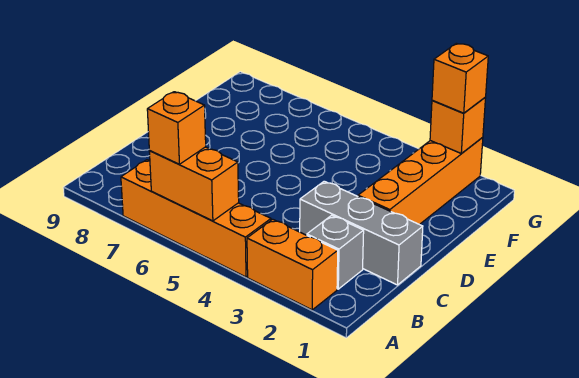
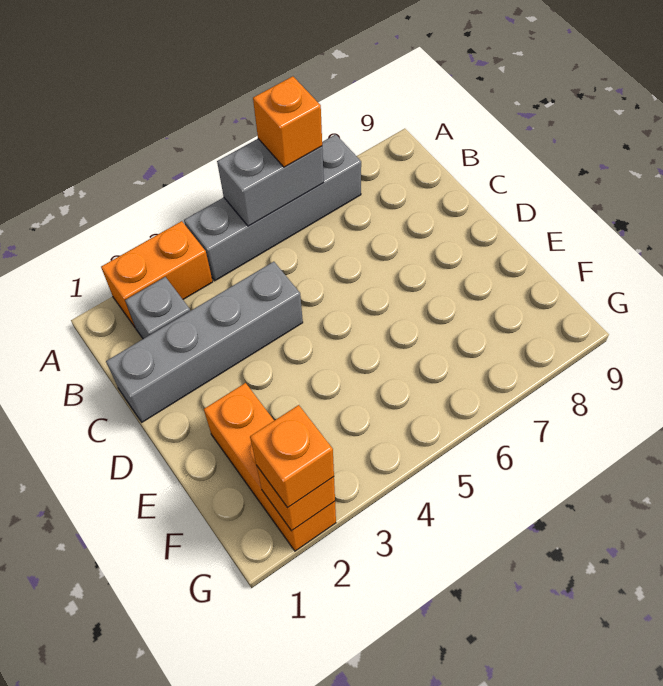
orange brick A4:A7 level 1 -> grey brick A4:A7 level 1
orange brick A5:A6 level 2 -> grey brick A5:A6 level 2
grey brick C1:C3 level 1 -> grey brick C1:C4 level 1
orange brick D2:G2 level 1 -> orange brick E2:G2 level 1

